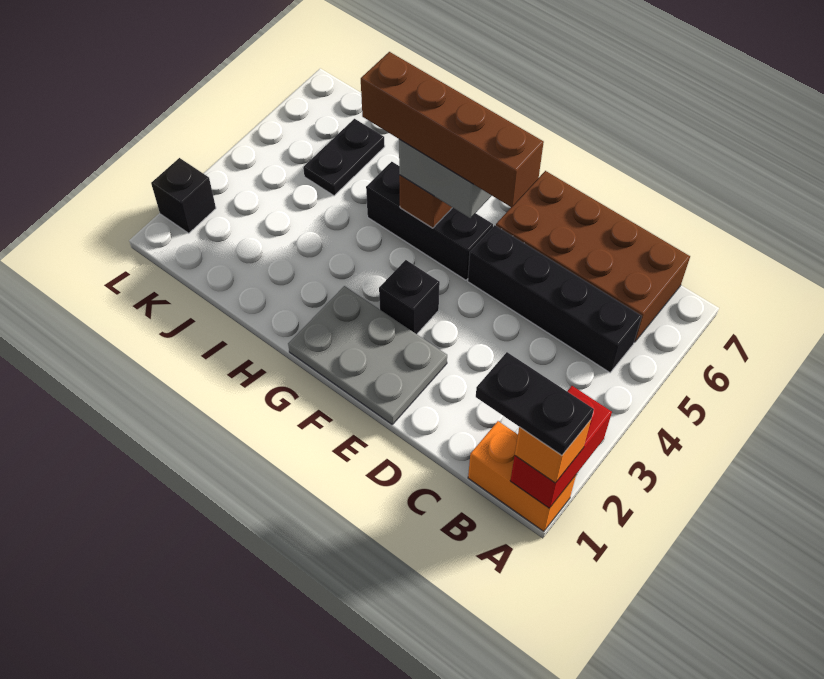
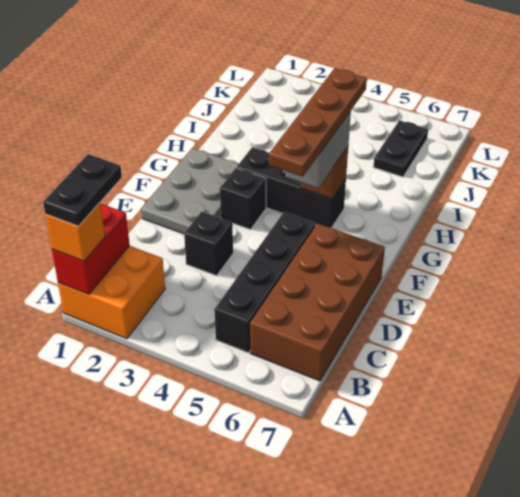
orange brick A1:B1 level 1 -> orange brick A1:B2 level 1
red brick A1:A2 level 2 -> red brick A1:B1 level 2
brown brick E5:H5 level 4 -> brown plate E5:H5 level 4
black brick F5:H5 level 1 -> black brick G3:G5 level 1
black plate J5:J6 level 1 -> black plate J6:K6 level 1
black brick L2 level 1 -> black brick D3 level 1

